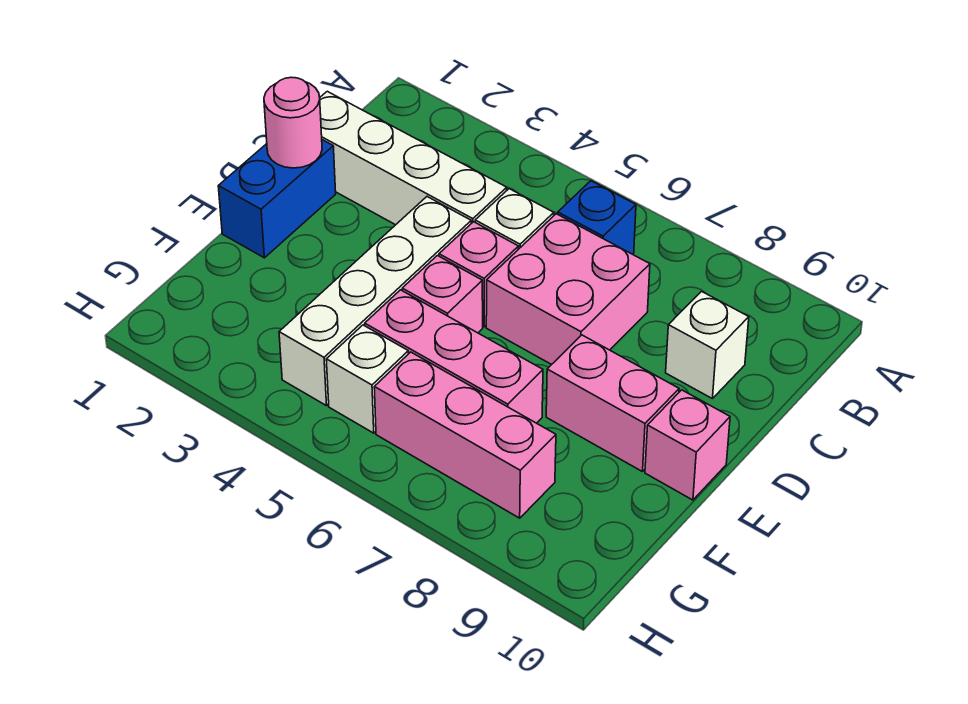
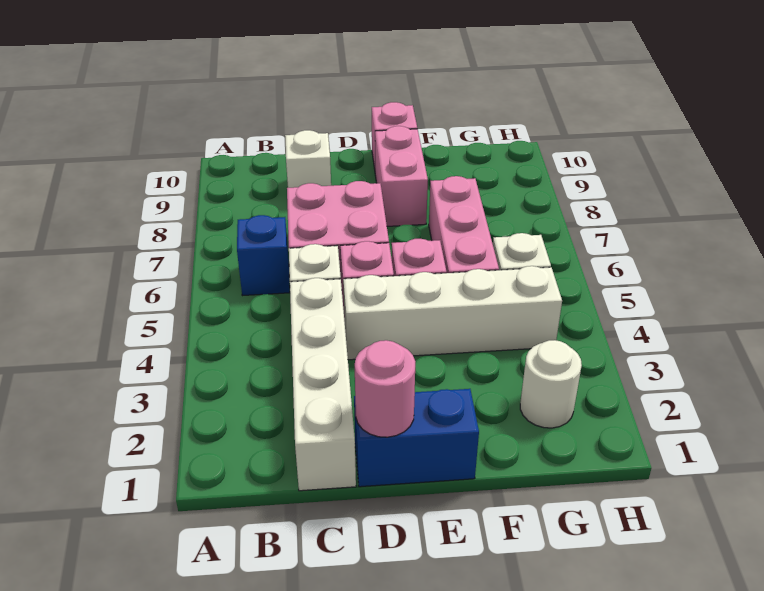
none -> white round brick G2 level 1
pink brick G6:G8 level 1 -> none

